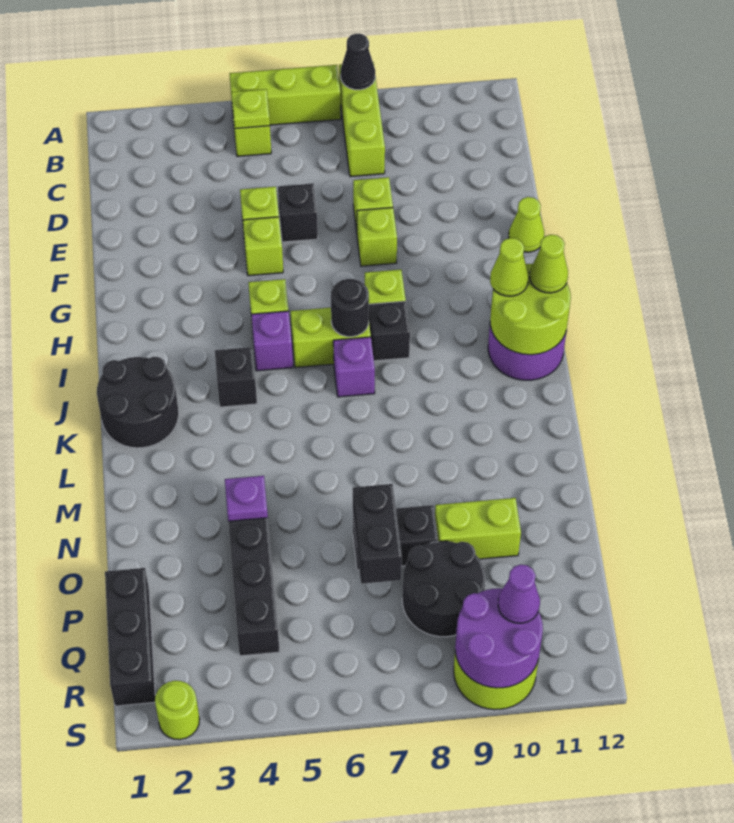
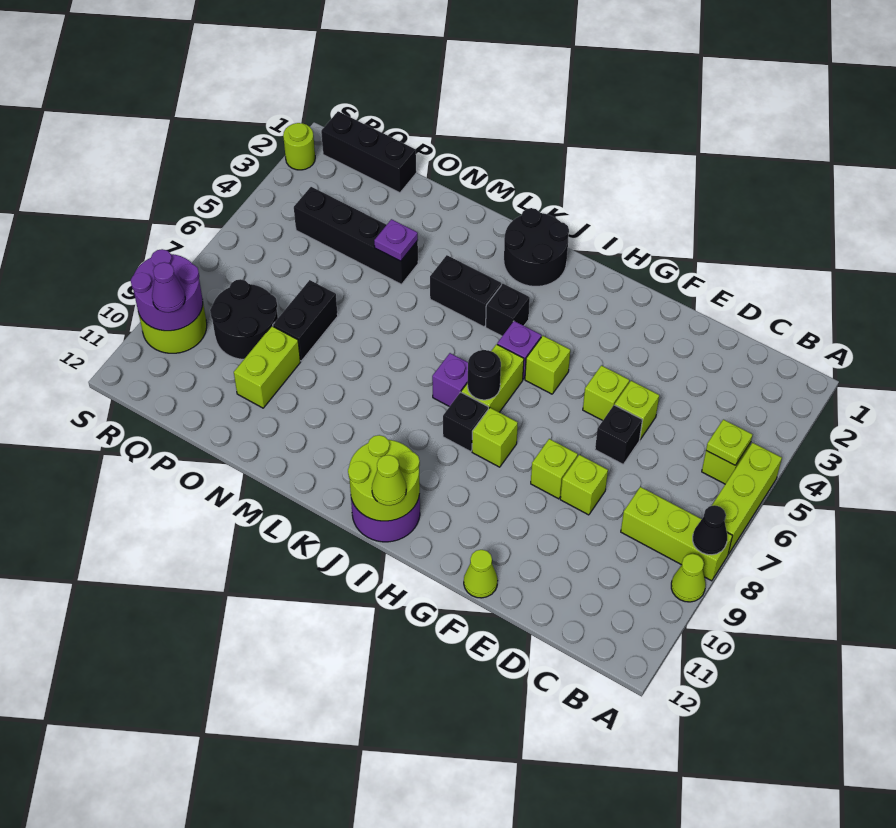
lime cone I11 level 3 -> lime cone A9 level 1
black brick O7:P7 level 2 -> black brick K4:L4 level 1

